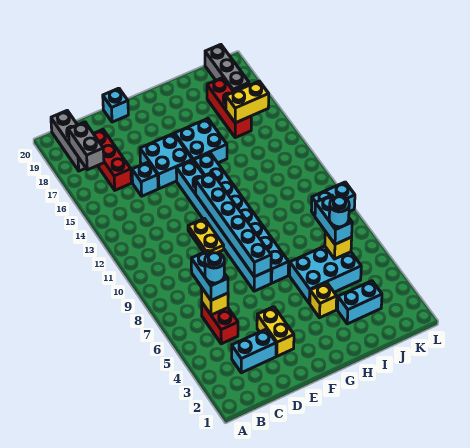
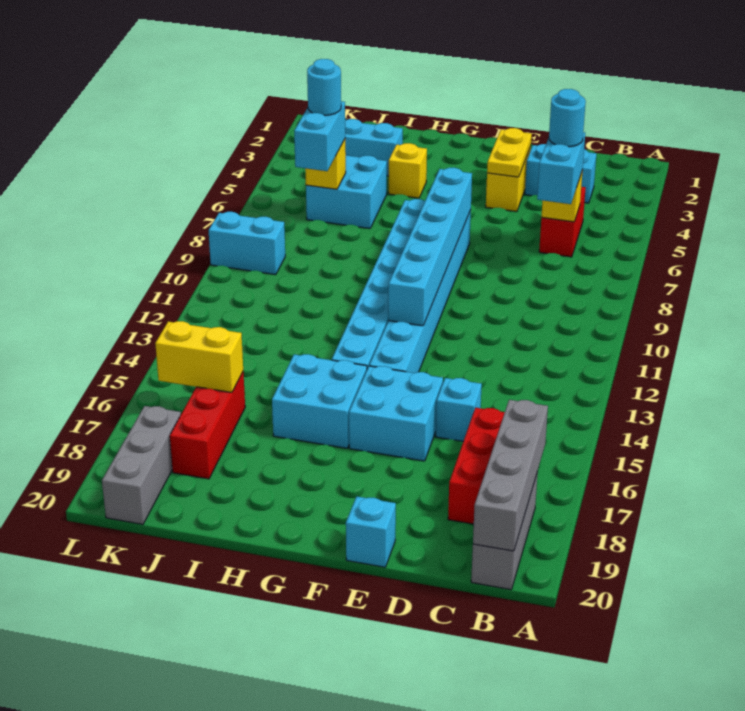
grey brick B17:B18 level 2 -> grey brick B17:B20 level 2
yellow plate E10:E11 level 1 -> yellow plate E3:E4 level 2
cyan brick H5:J6 level 1 -> cyan brick I5:J6 level 1

